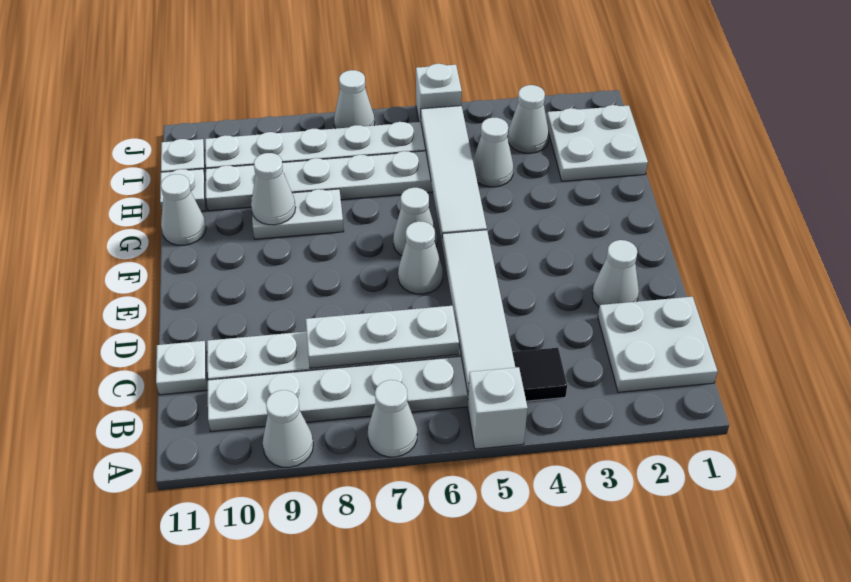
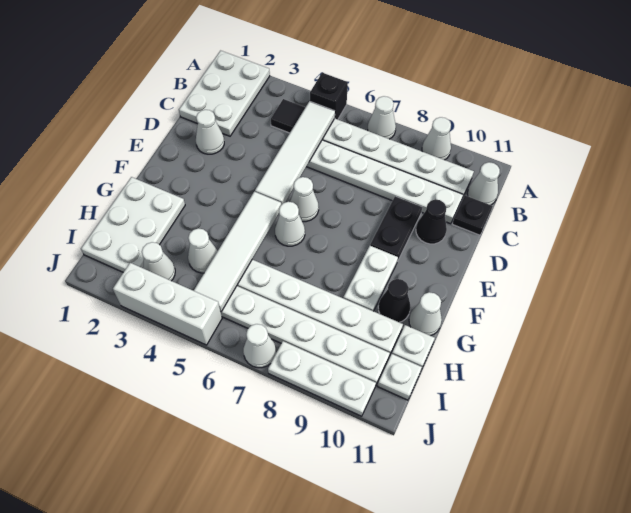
white brick A5 level 1 -> black brick A5 level 1
white plate B1:C2 level 1 -> white plate A1:C2 level 1
white plate C6:C8 level 2 -> white plate J8:J10 level 1
white plate C11 level 1 -> black plate C11 level 1
none -> black plate D9:E9 level 1
none -> black cone D10 level 1
white plate G8:G9 level 1 -> white plate F9:G9 level 1
white cone G9 level 2 -> white cone B11 level 1
none -> black cone G10 level 1
white plate H1:I2 level 1 -> white plate G1:I2 level 1
white brick J5 level 1 -> white brick J3:J5 level 1

